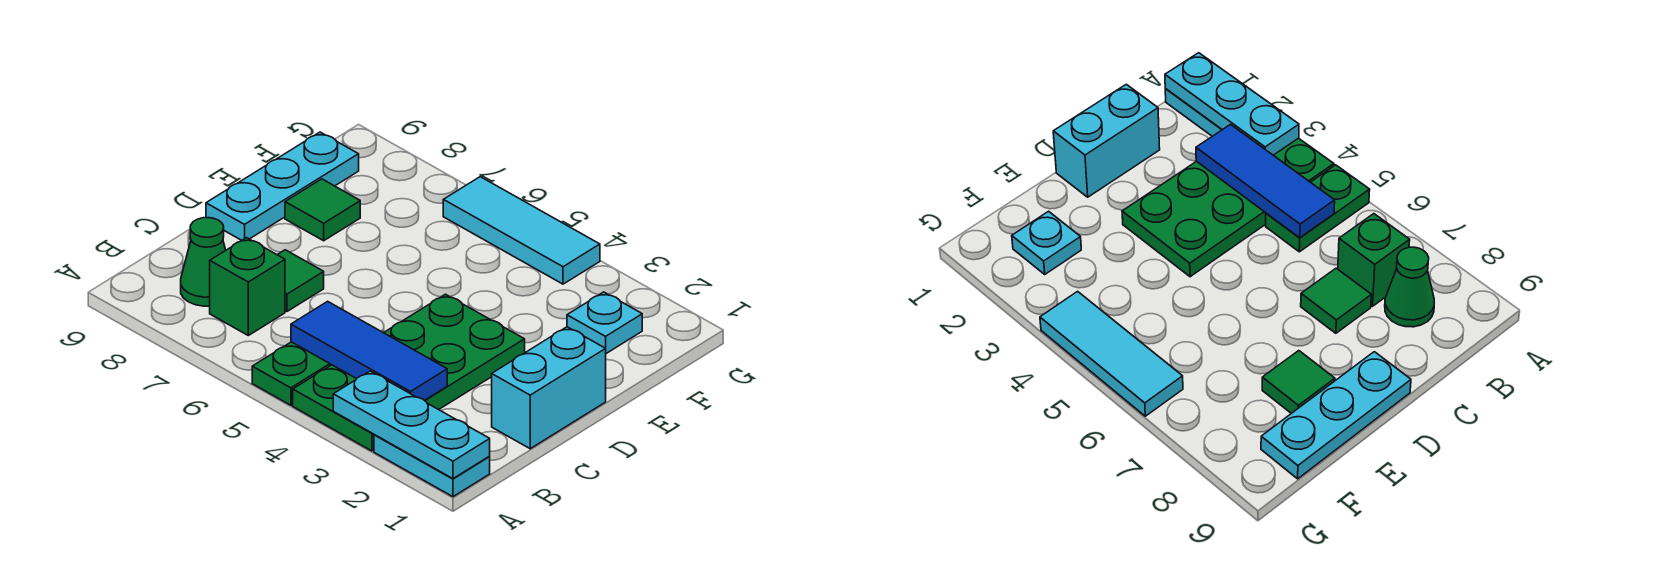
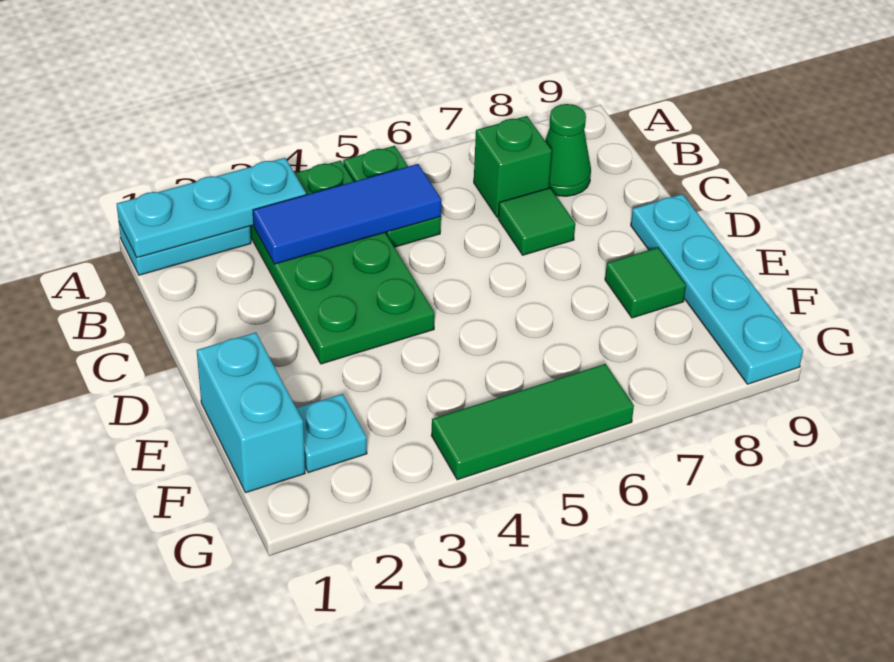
cyan brick C1:D1 level 1 -> cyan brick E1:F1 level 1
cyan plate D9:F9 level 1 -> cyan plate D9:G9 level 1
cyan tile G4:G6 level 1 -> green tile G4:G6 level 1

